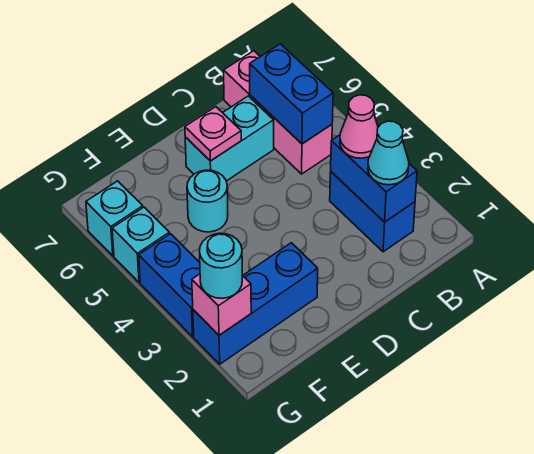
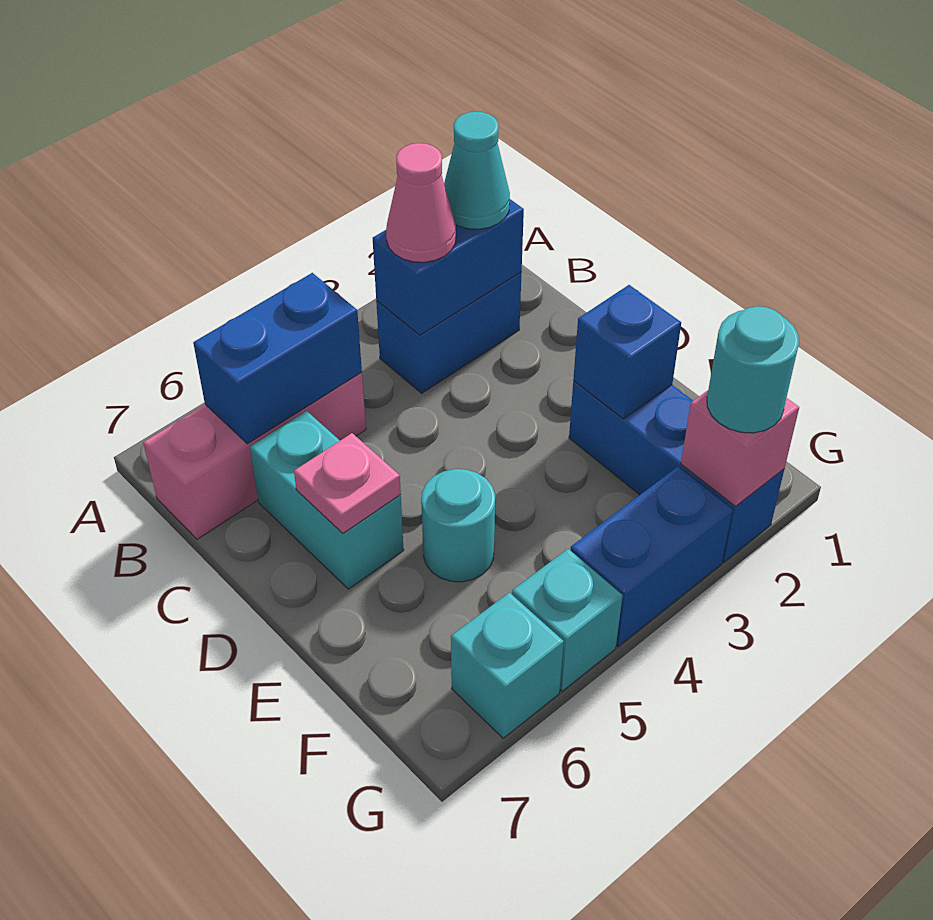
none -> blue brick E2 level 2

